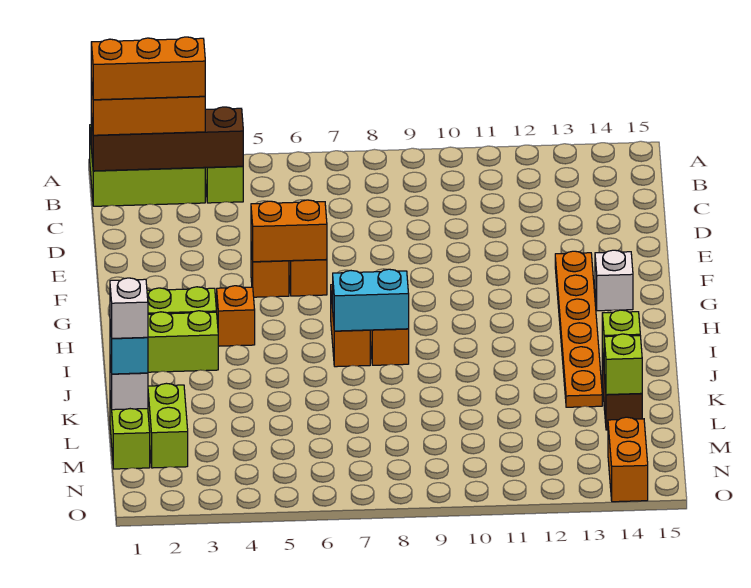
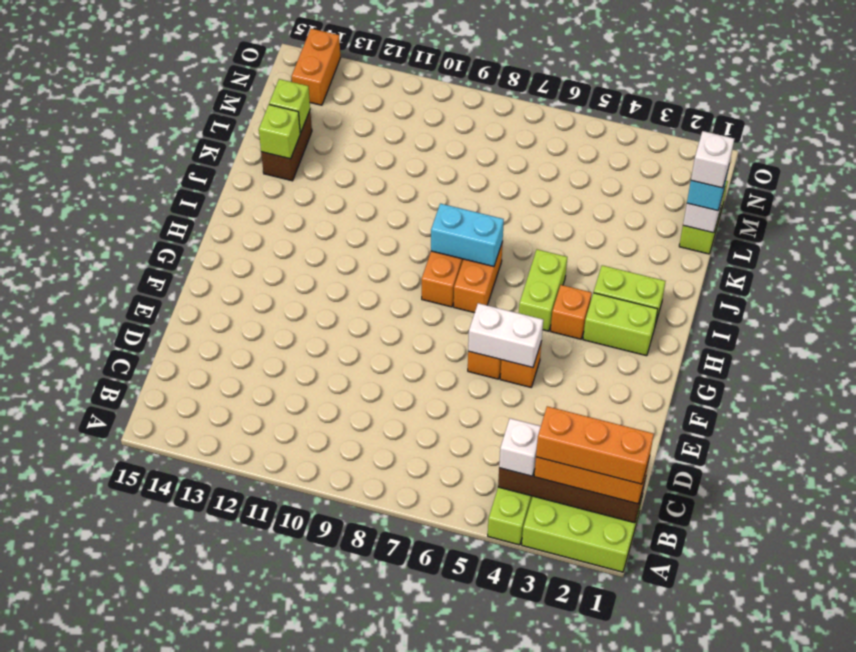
orange brick F5:F6 level 2 -> white brick F5:F6 level 2
orange plate F13:K13 level 1 -> none
white brick G14 level 1 -> white brick B4 level 3
lime brick L2:M2 level 1 -> lime brick H5:I5 level 1

